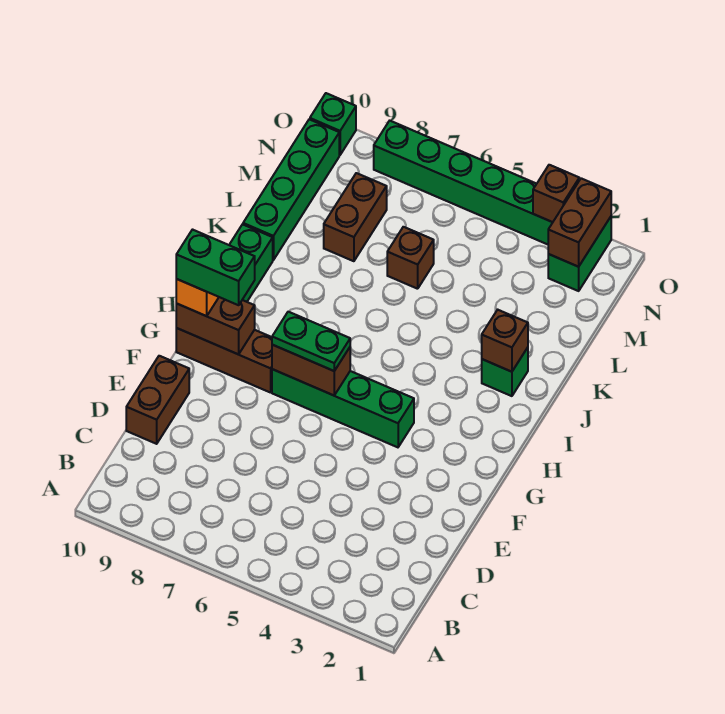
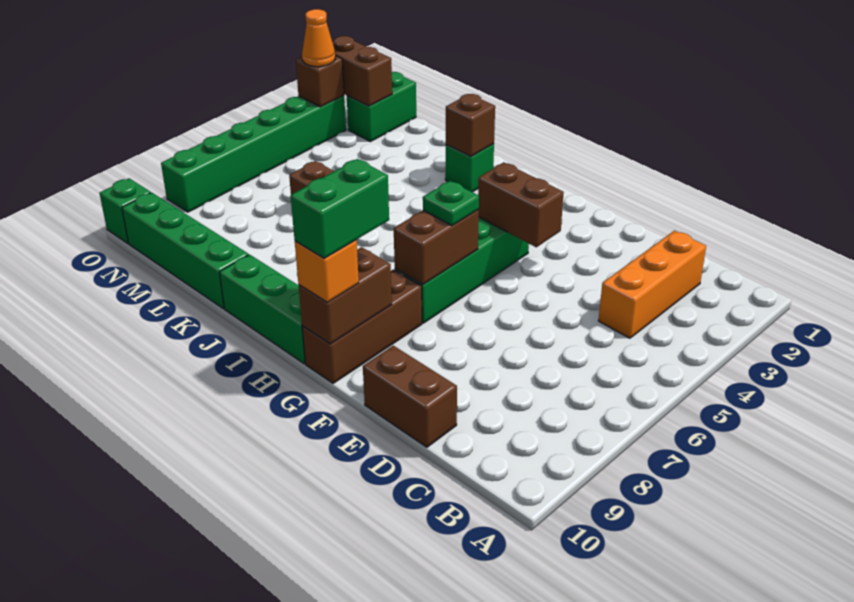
none -> orange brick C2:C4 level 1
green plate G6:G7 level 3 -> green plate G6 level 3
brown brick L8:M8 level 1 -> brown brick F4:G4 level 2
green brick N2:O2 level 1 -> green brick N1:N2 level 1
none -> orange cone O3 level 3

